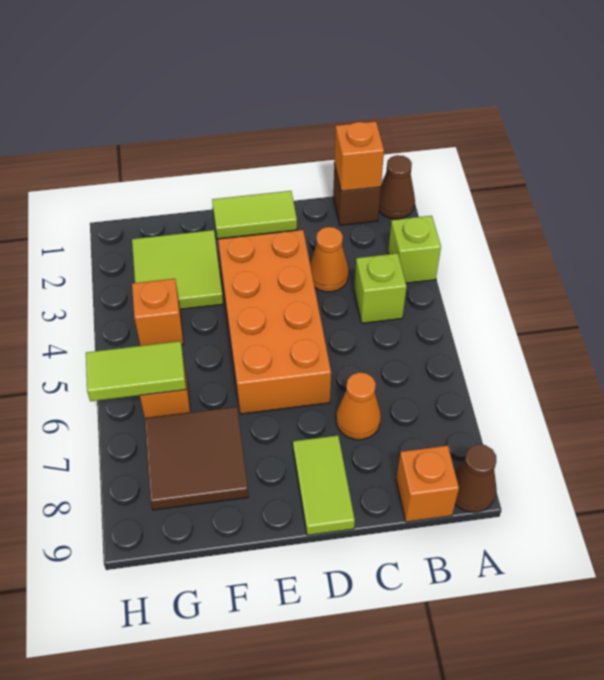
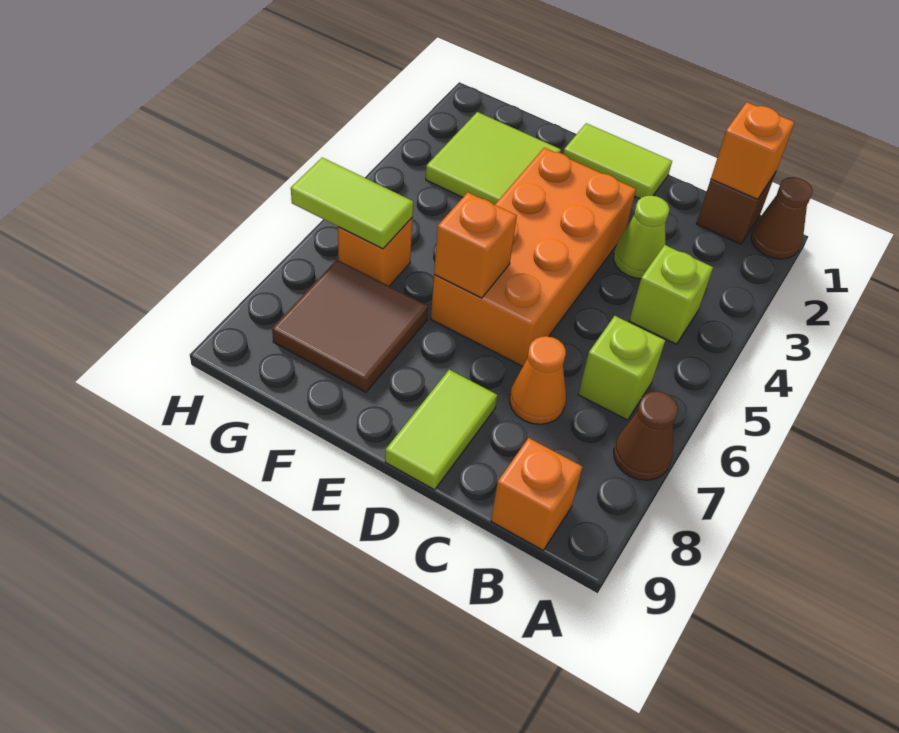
lime brick A3 level 1 -> lime brick B6 level 1
brown cone A9 level 1 -> brown cone A7 level 1
orange cone C3 level 1 -> lime cone C3 level 1
orange brick G4 level 1 -> orange brick E6 level 2

